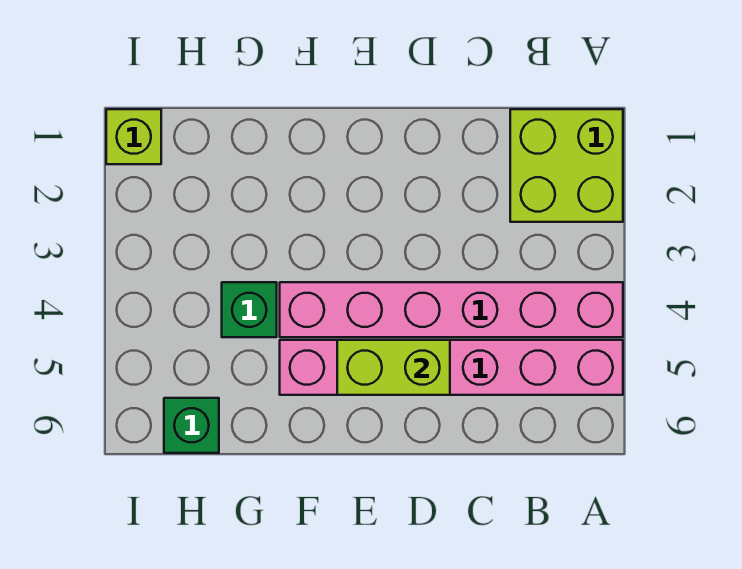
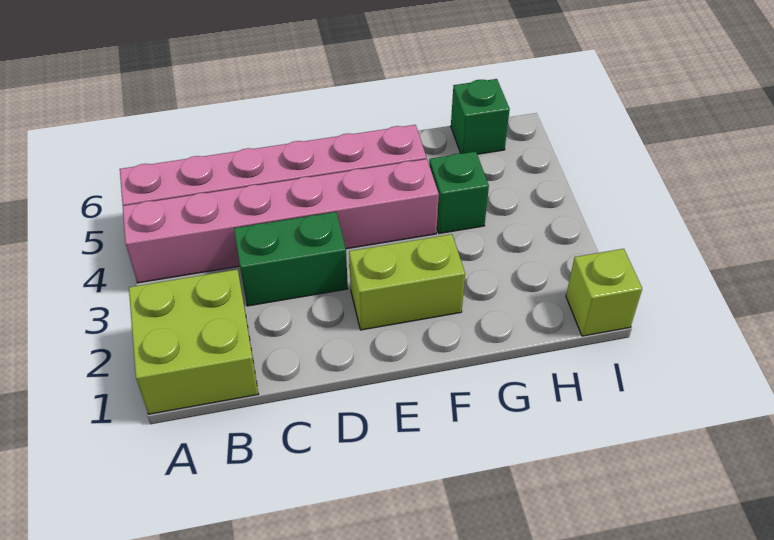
none -> green brick C3:D3 level 1
lime brick D5:E5 level 2 -> lime brick E2:F2 level 1

